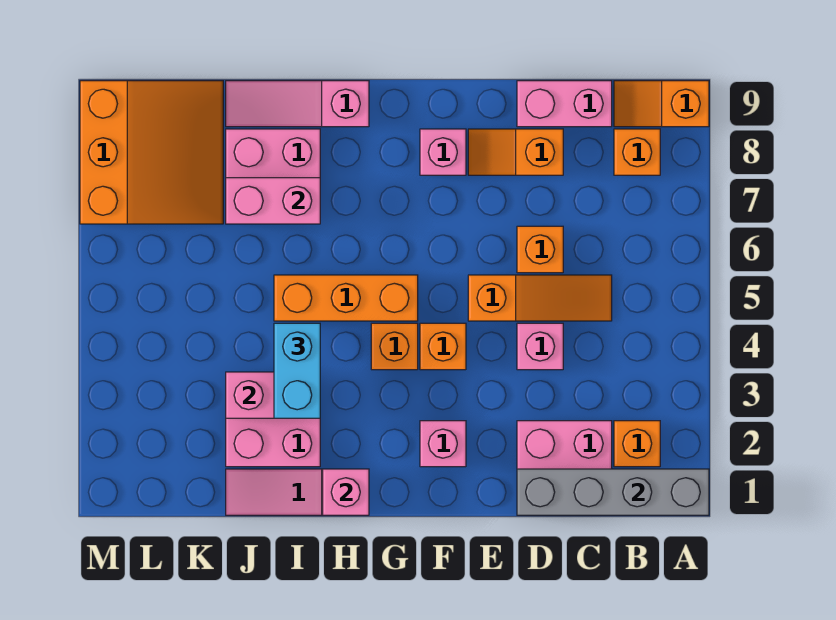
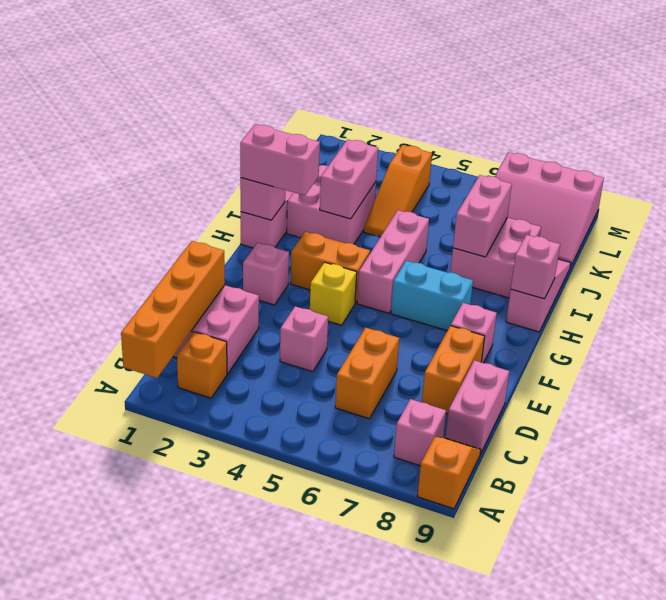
grey brick A1:D1 level 2 -> orange brick A1:D1 level 2
orange brick B8 level 1 -> pink brick B8 level 1
orange slope C5:E5 level 1 top E -> orange slope J4:L4 level 1 top L
orange brick D6 level 1 -> orange brick C6:D6 level 1
orange slope D8:E8 level 1 top D -> orange brick D8:E8 level 1
orange brick F4 level 1 -> yellow brick F4 level 1
orange brick G4 level 1 -> orange brick G3:G4 level 1
orange brick G5:I5 level 1 -> pink brick G5:I5 level 1
none -> pink brick H1:H2 level 3
none -> pink brick H9 level 2
cyan brick I3:I4 level 3 -> cyan brick G6:G7 level 1
orange slope K7:M9 level 1 top M -> pink slope K7:M9 level 1 top M

